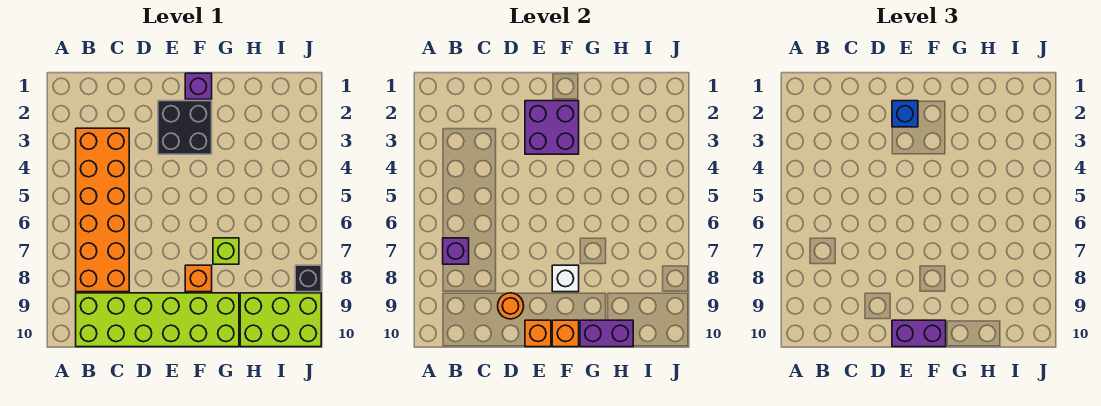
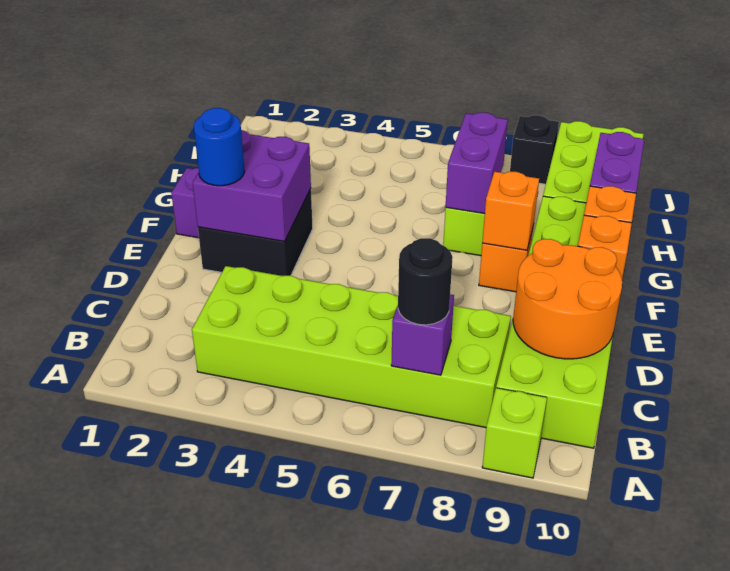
none -> lime brick A9 level 1
orange brick B3:C8 level 1 -> lime brick B3:C8 level 1
none -> black round brick B7 level 3
orange round brick D9 level 2 -> orange round brick C9:D10 level 2
blue brick E2 level 3 -> blue round brick E2 level 3
purple brick E10:F10 level 3 -> purple brick G7:H7 level 2
white brick F8 level 2 -> orange brick F8 level 2

